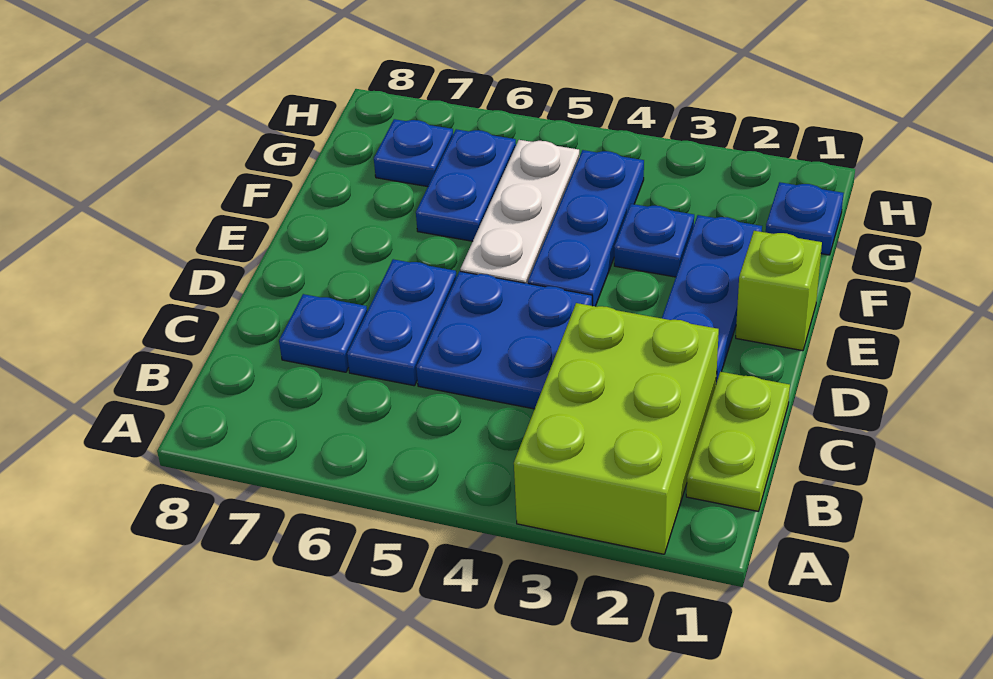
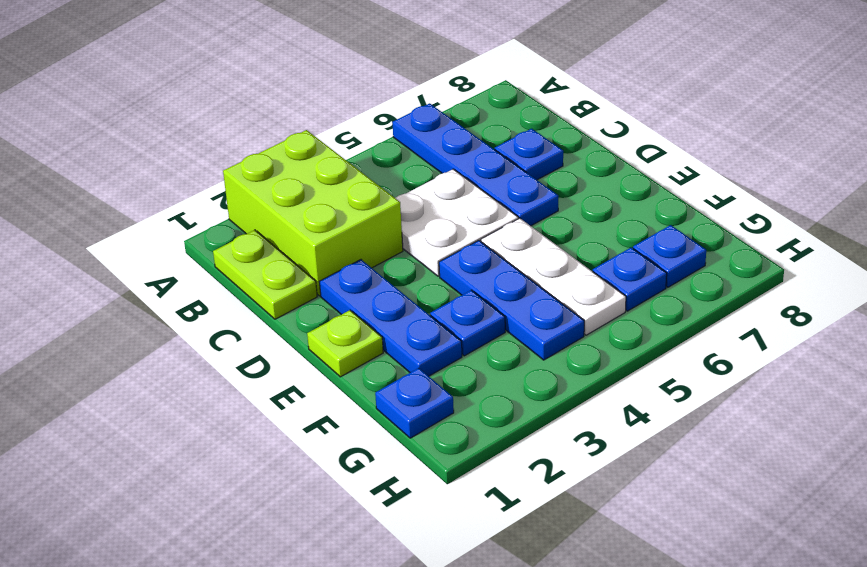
blue plate C4:D5 level 1 -> white plate C4:D5 level 1
blue plate C6:D6 level 1 -> blue plate A6:D6 level 1
lime brick E1 level 1 -> lime plate E1 level 1
blue plate F6:G6 level 1 -> blue plate G6 level 1

